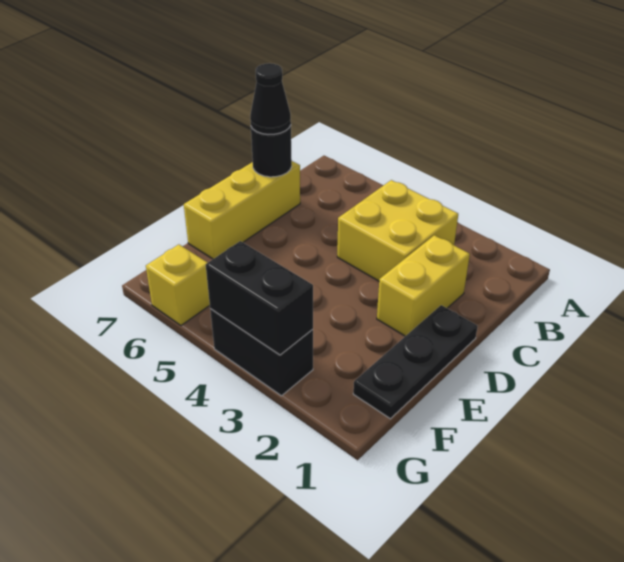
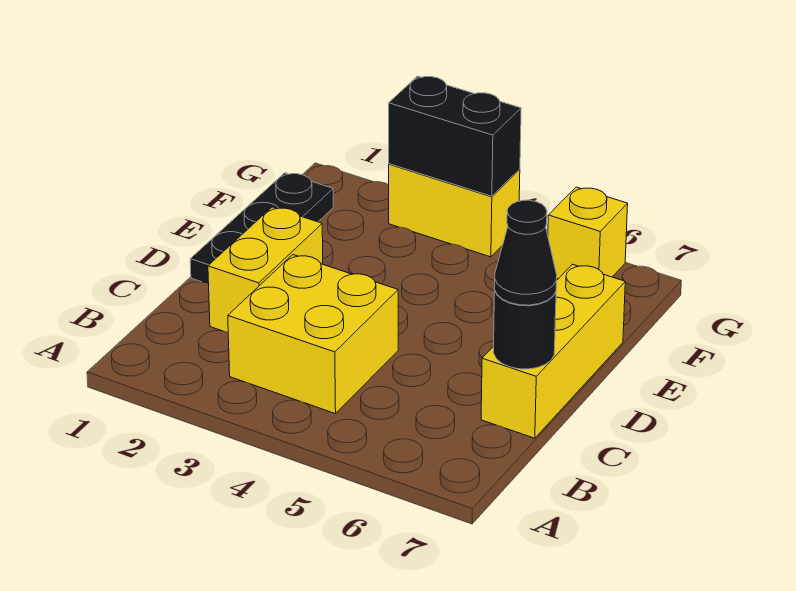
black brick G3:G4 level 1 -> yellow brick G3:G4 level 1

